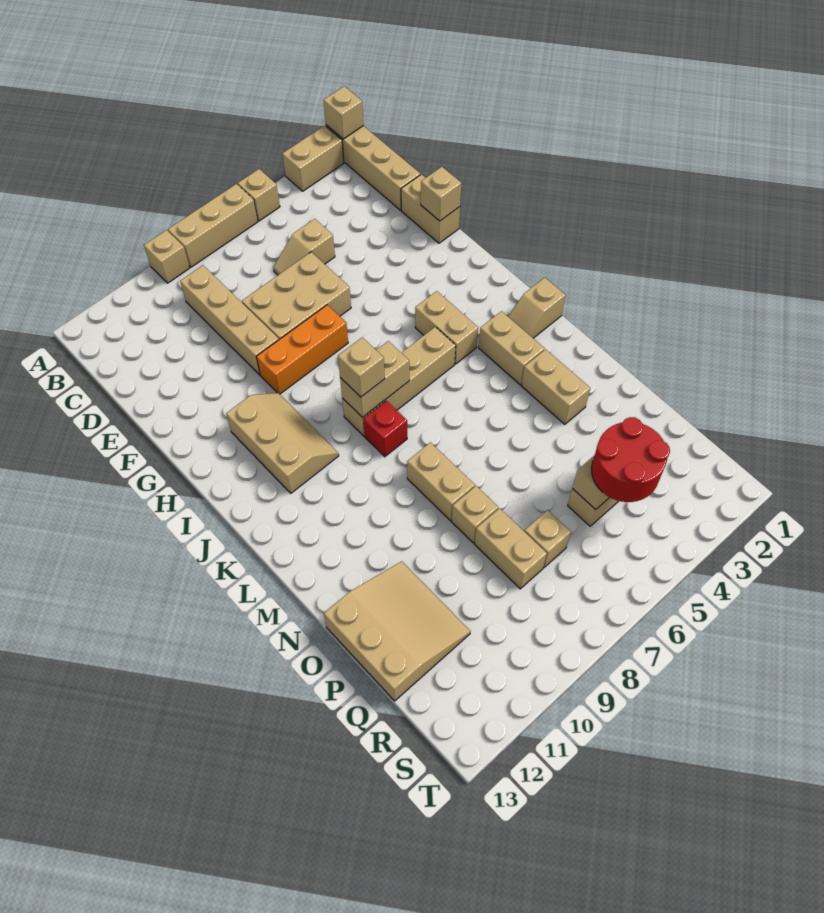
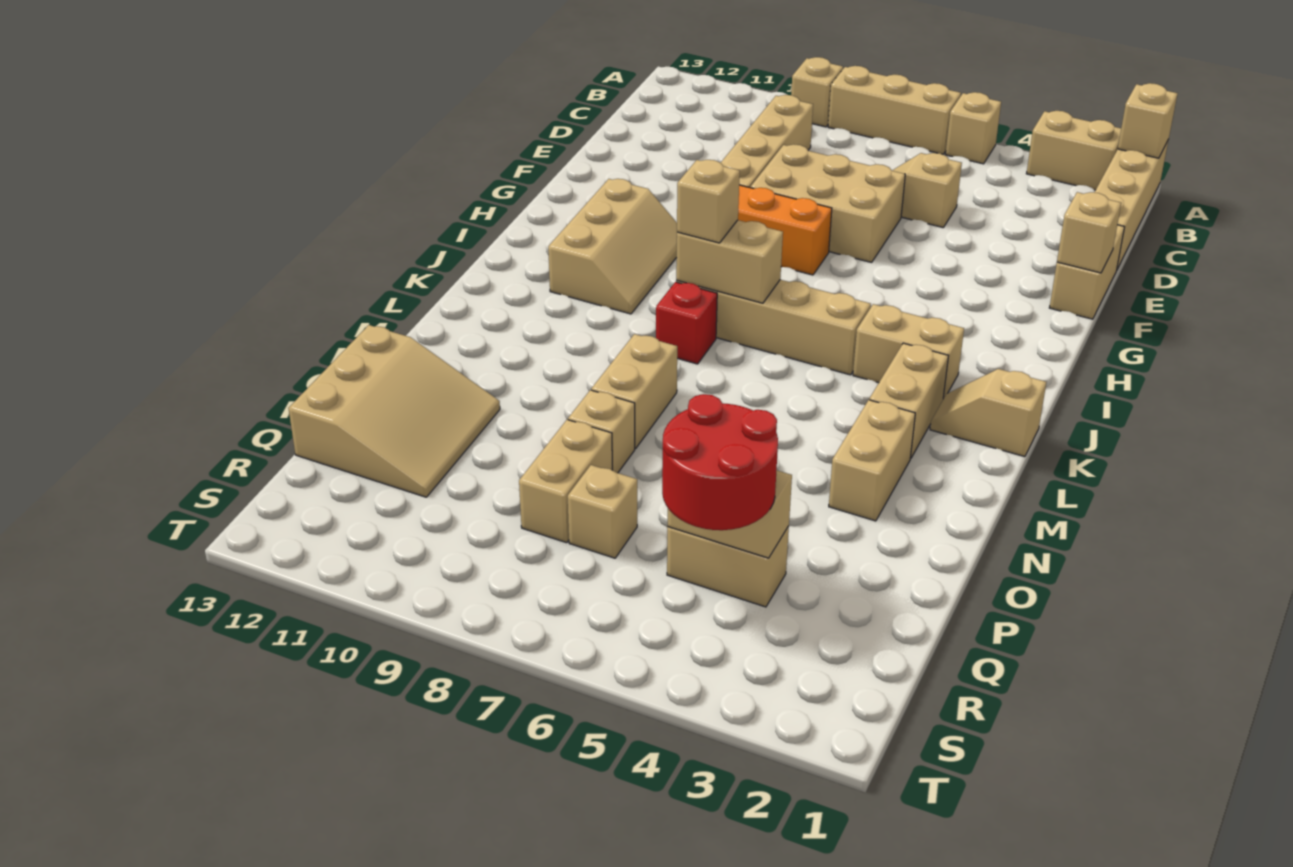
tan brick I4:J4 level 1 -> tan brick J3:J4 level 1

